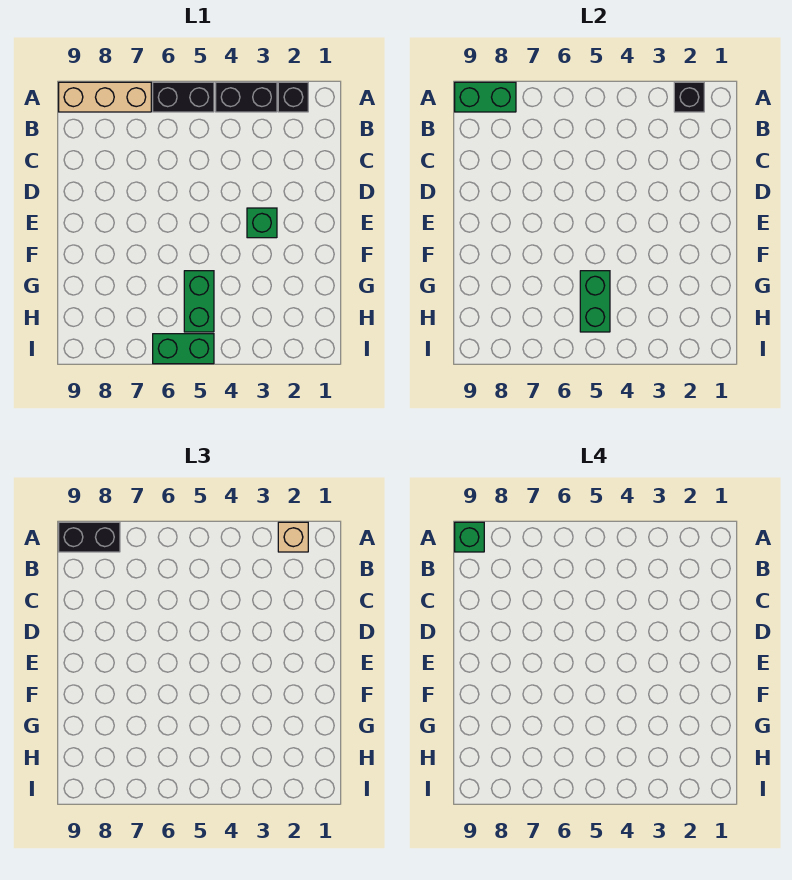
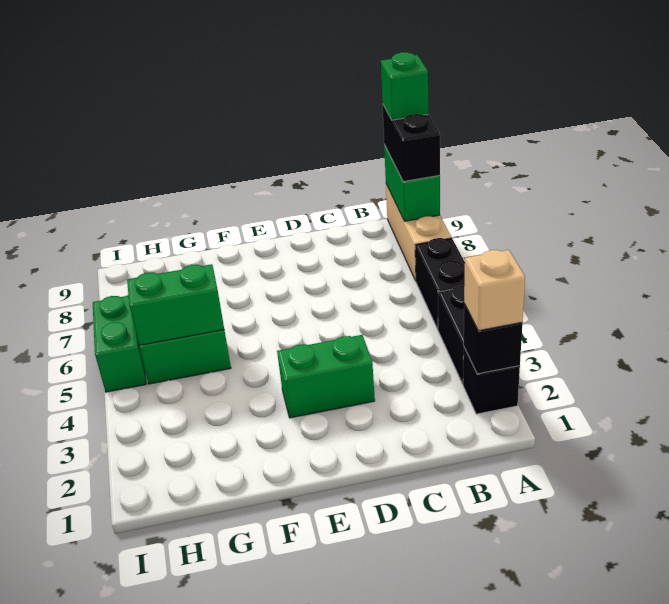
green brick E3 level 1 -> green brick D3:E3 level 1

